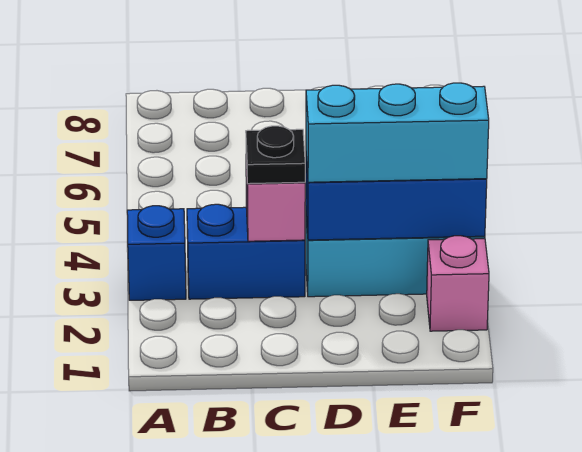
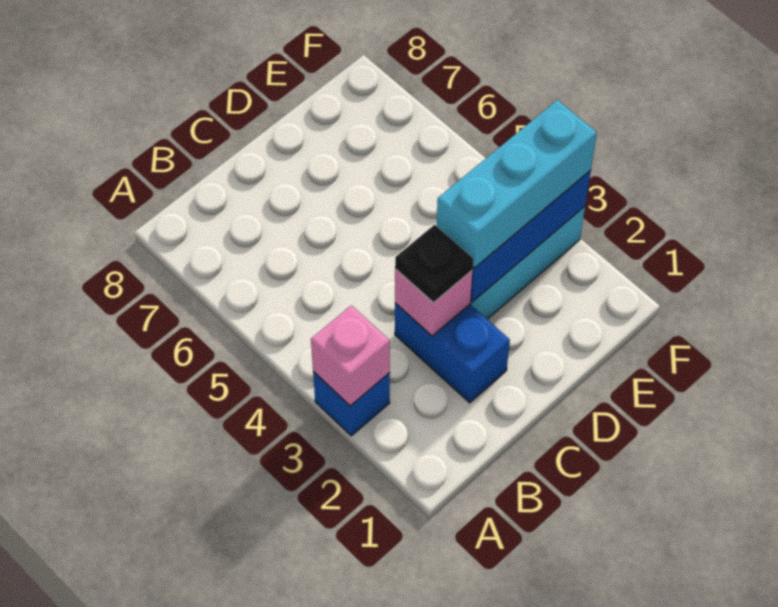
blue brick B3:C3 level 1 -> blue brick C2:C3 level 1
pink brick F2 level 1 -> pink brick A3 level 2

